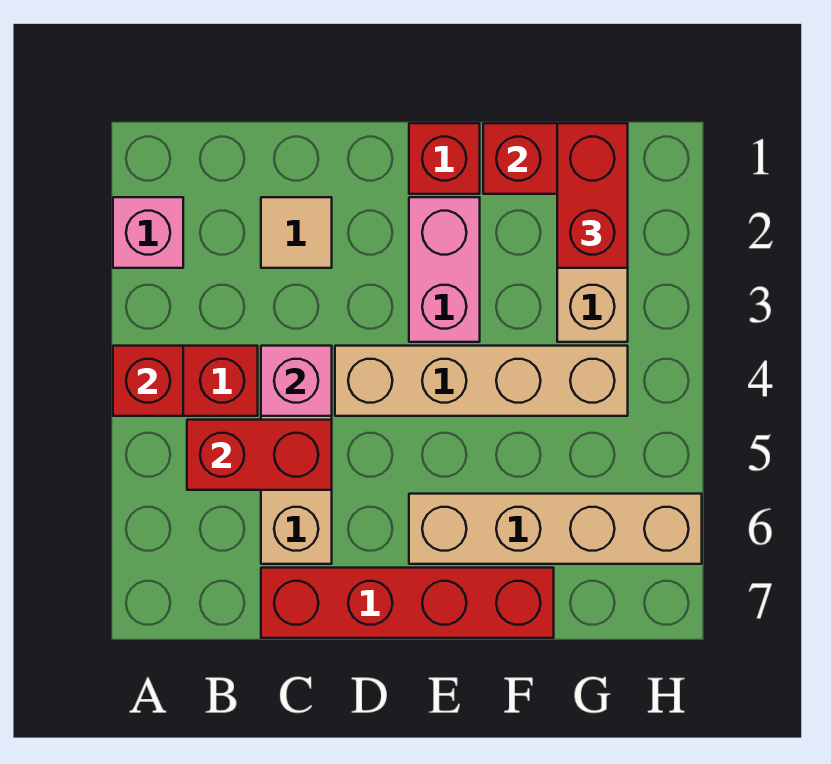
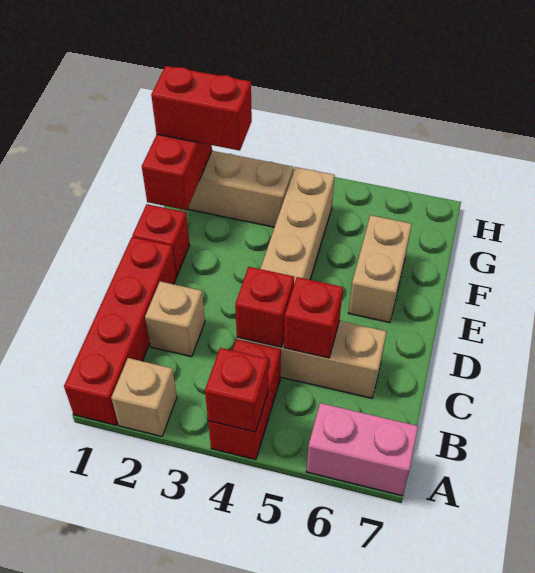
pink brick A2 level 1 -> tan brick A2 level 1
red brick B5:C5 level 2 -> red brick C5 level 2
tan tile C2 level 1 -> tan brick C2 level 1
pink brick C4 level 2 -> red brick C4 level 2
red brick C7:F7 level 1 -> red brick A1:D1 level 1
pink brick E2:E3 level 1 -> pink brick A6:A7 level 1
tan brick E6:H6 level 1 -> tan brick E6:F6 level 1

